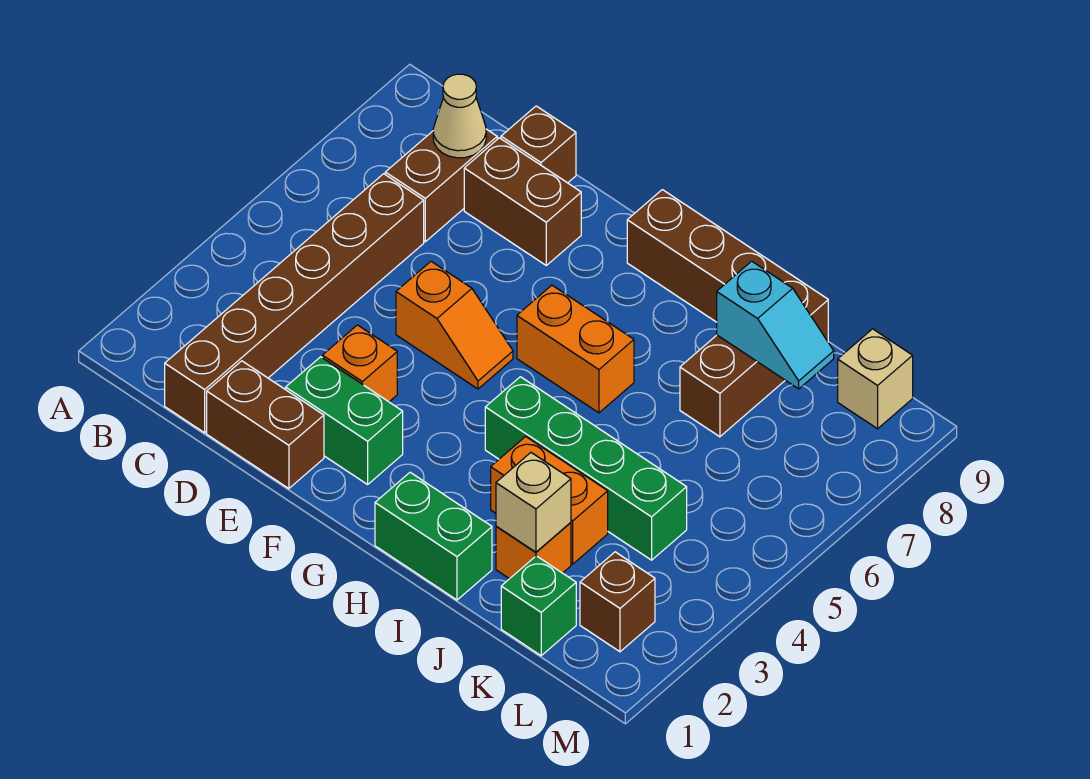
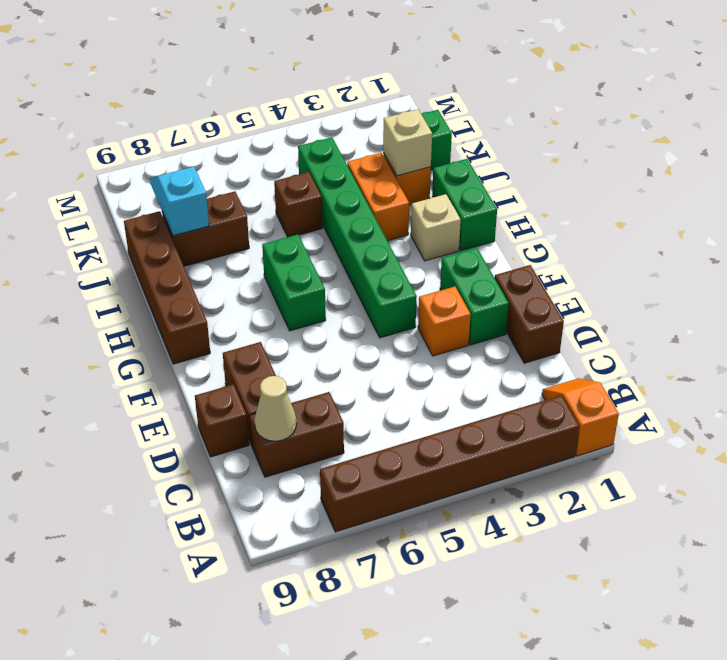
brown brick C1:C6 level 1 -> brown brick A2:A7 level 1
orange slope E5:F5 level 1 top E -> orange slope A1:B1 level 1 top A
orange brick G6:H6 level 1 -> green brick G6:H6 level 1
green brick H4:K4 level 1 -> green brick F4:K4 level 1
brown brick L2 level 1 -> brown brick J5 level 1
tan brick L9 level 1 -> tan brick H2 level 1

